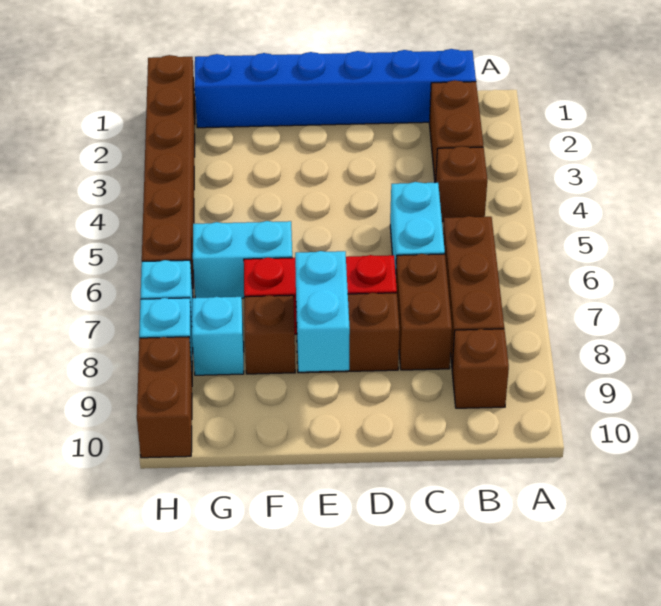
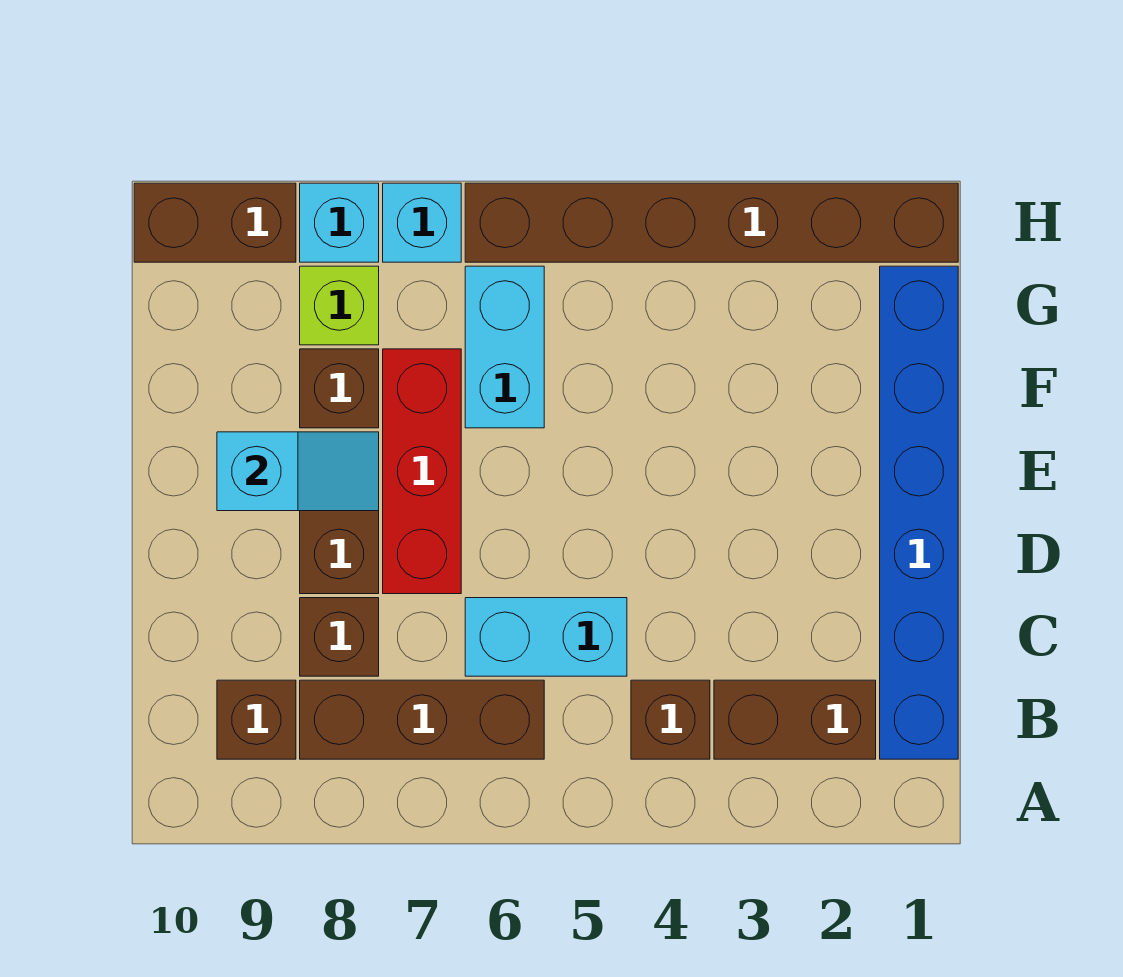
brown brick C7:C8 level 1 -> brown brick C8 level 1
cyan brick E8:E9 level 2 -> cyan slope E8:E9 level 2 top 9
cyan brick G8 level 1 -> lime brick G8 level 1

